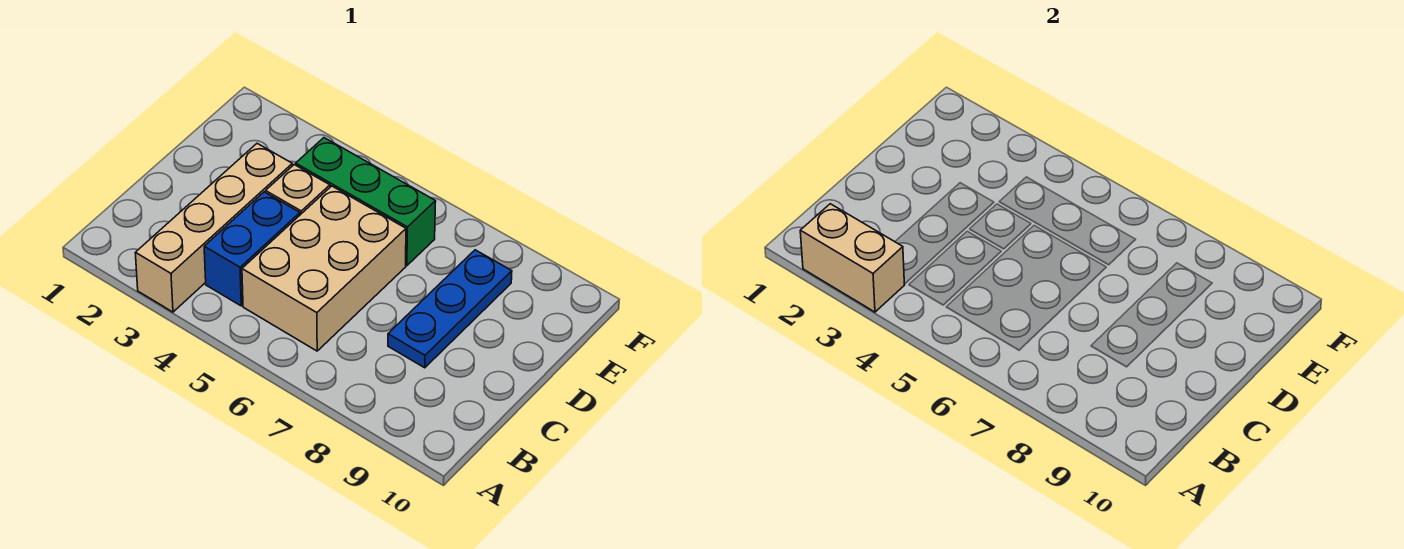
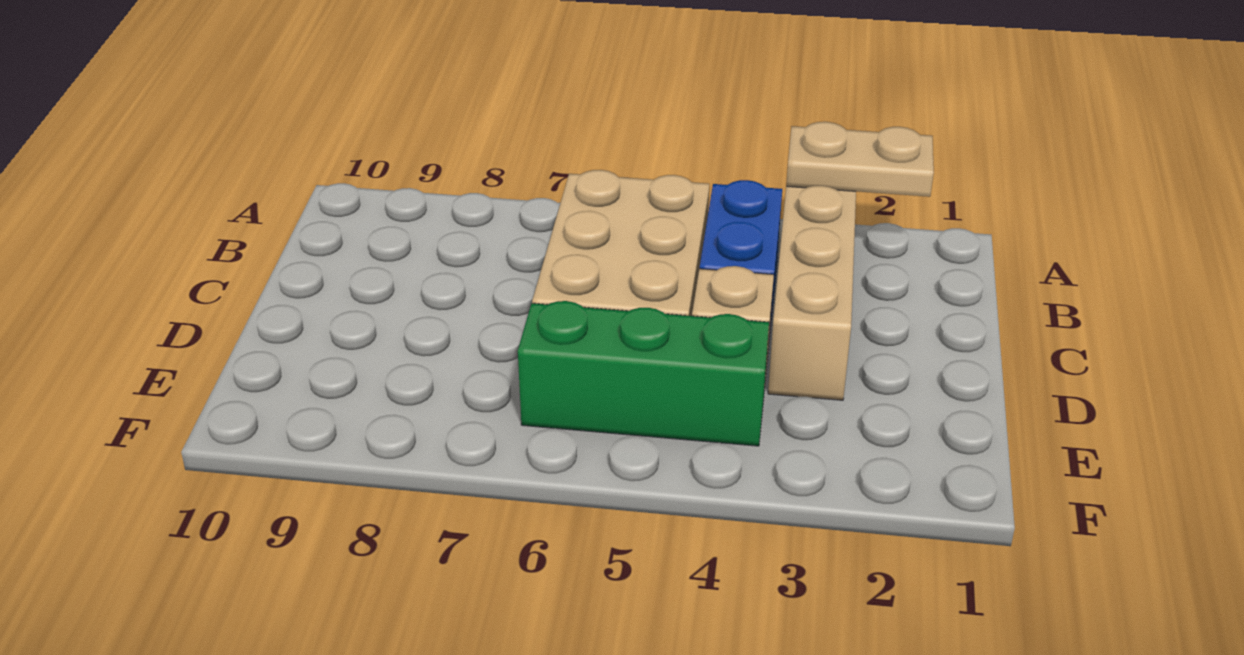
tan brick A2:A3 level 2 -> tan plate A2:A3 level 2
blue plate C8:E8 level 1 -> none

